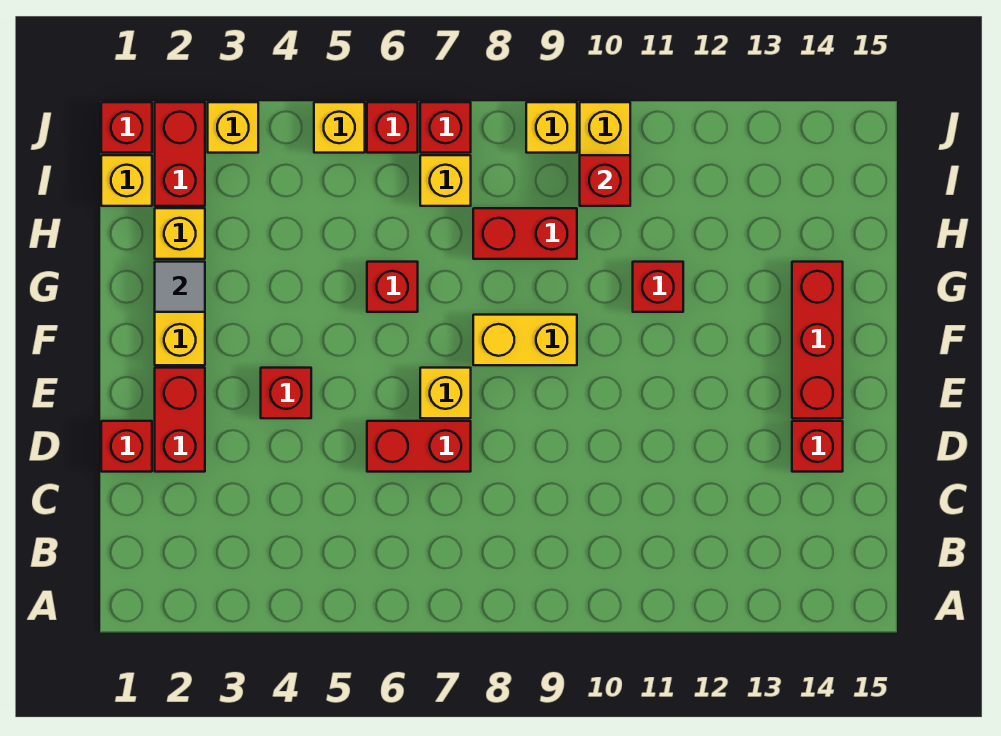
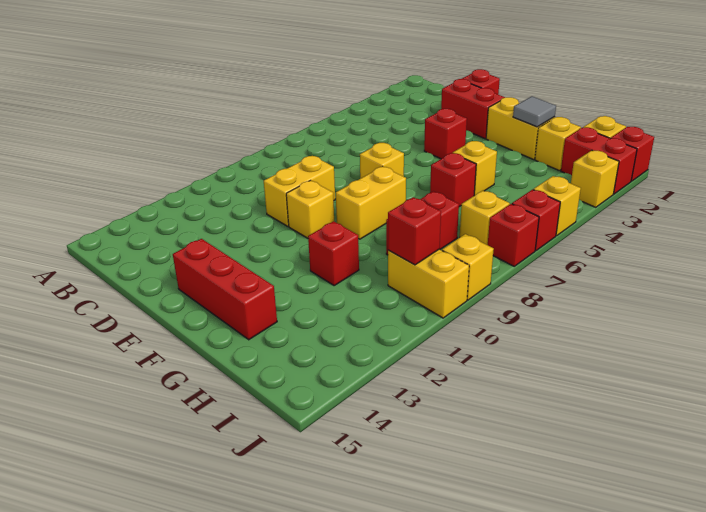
red brick D6:D7 level 1 -> none
none -> yellow brick D9:D10 level 1
red brick D14 level 1 -> none
none -> yellow brick E10 level 1
none -> yellow brick G5 level 1

